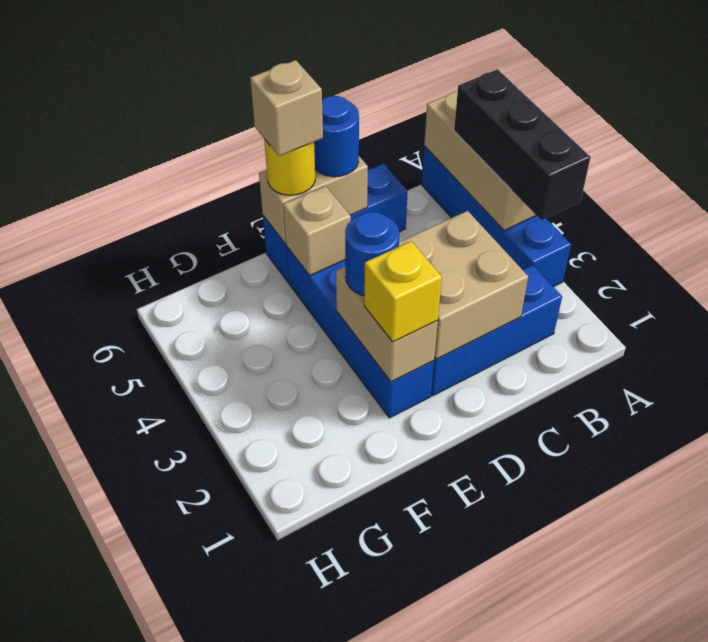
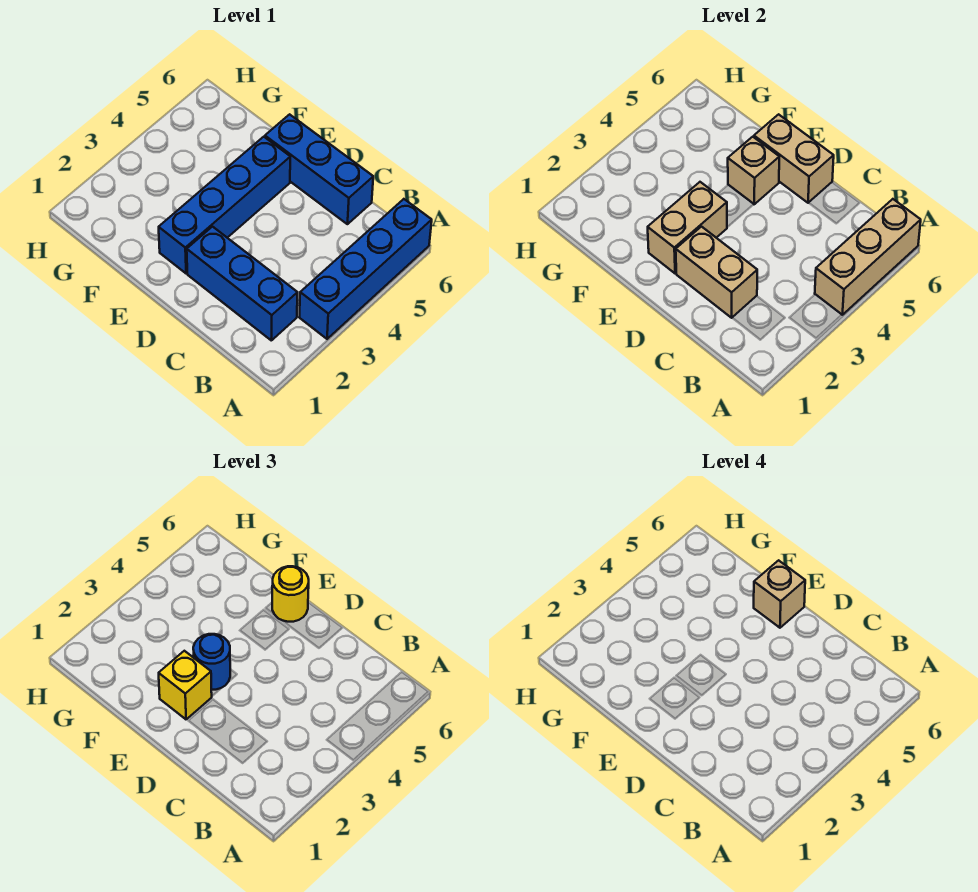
black brick A3:A5 level 3 -> none
tan brick C2:D3 level 2 -> tan brick C2:D2 level 2
blue round brick D6 level 3 -> none

